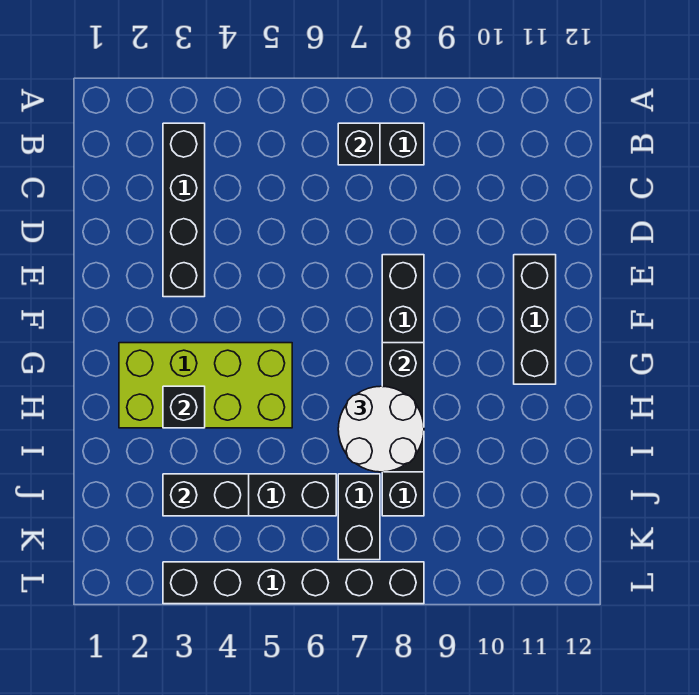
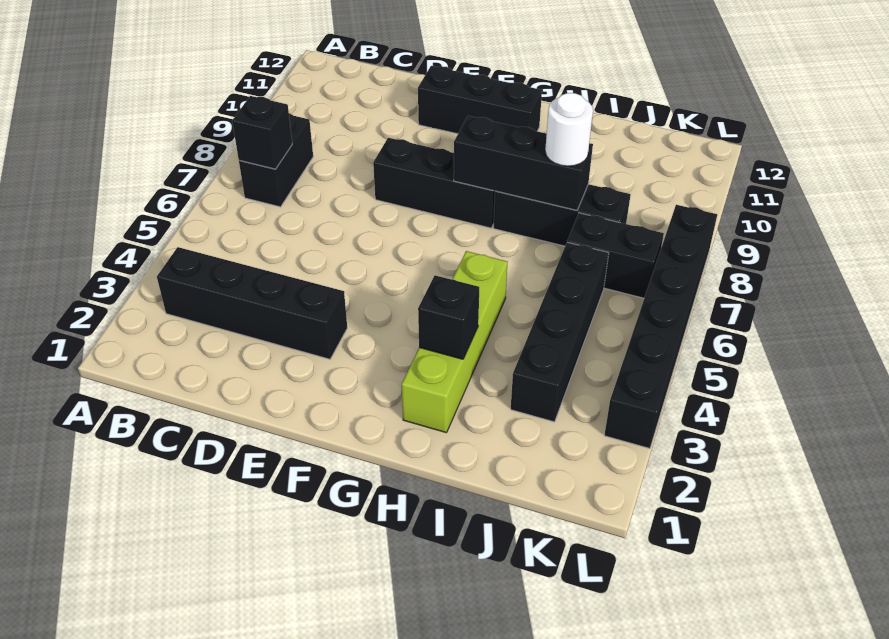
lime brick G2:H5 level 1 -> lime brick H2:H5 level 1
white round brick H7:I8 level 3 -> white round brick I8 level 3
black brick J3:J4 level 2 -> none

